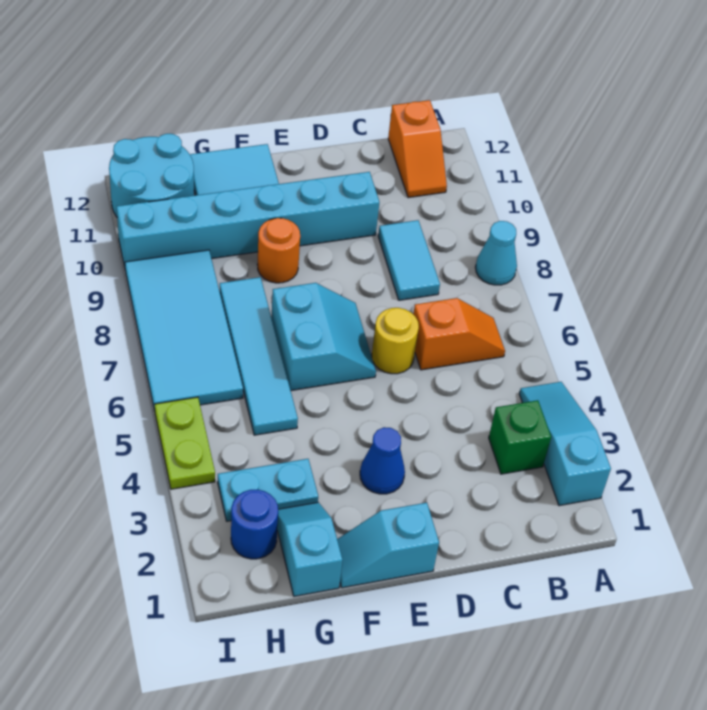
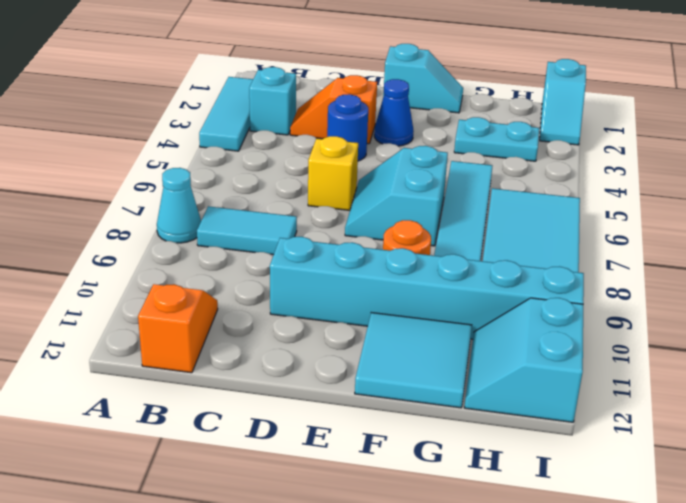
cyan slope A2:A4 level 1 top 2 -> cyan tile A2:A4 level 1
green brick B3 level 1 -> cyan brick B3 level 1
orange slope B6:C6 level 1 top C -> orange slope C3:D3 level 1 top D
cyan tile C8:C9 level 1 -> cyan tile B8:C8 level 1
yellow round brick D6 level 1 -> yellow brick D6 level 1
cyan slope G1:G2 level 1 top 1 -> cyan slope I1:I2 level 1 top 1
blue round brick H2 level 1 -> blue round brick D4 level 1
cyan round brick H11:I12 level 1 -> cyan slope H11:I12 level 1 top I
lime plate I4:I5 level 1 -> none

